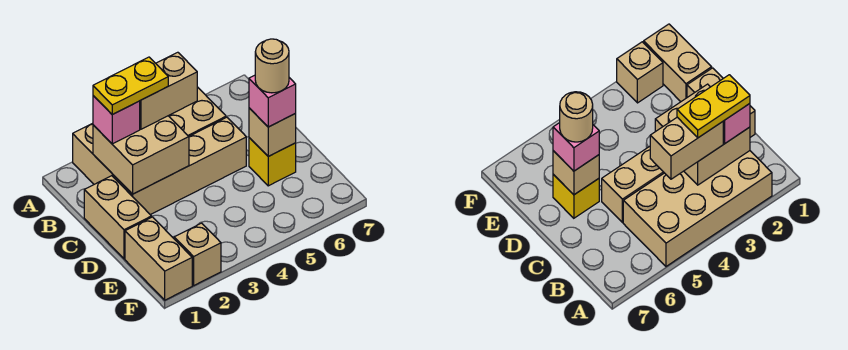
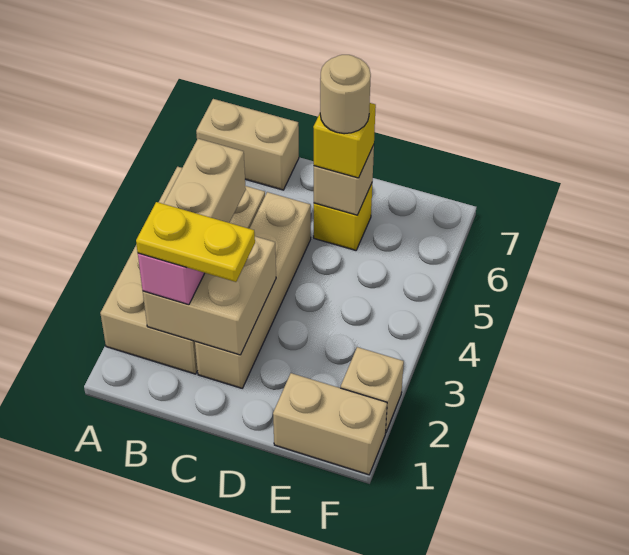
yellow plate B2:B3 level 4 -> yellow plate B2:C2 level 4
tan brick C1:D1 level 1 -> tan brick A7:B7 level 1
pink brick D6 level 3 -> yellow brick D6 level 3

